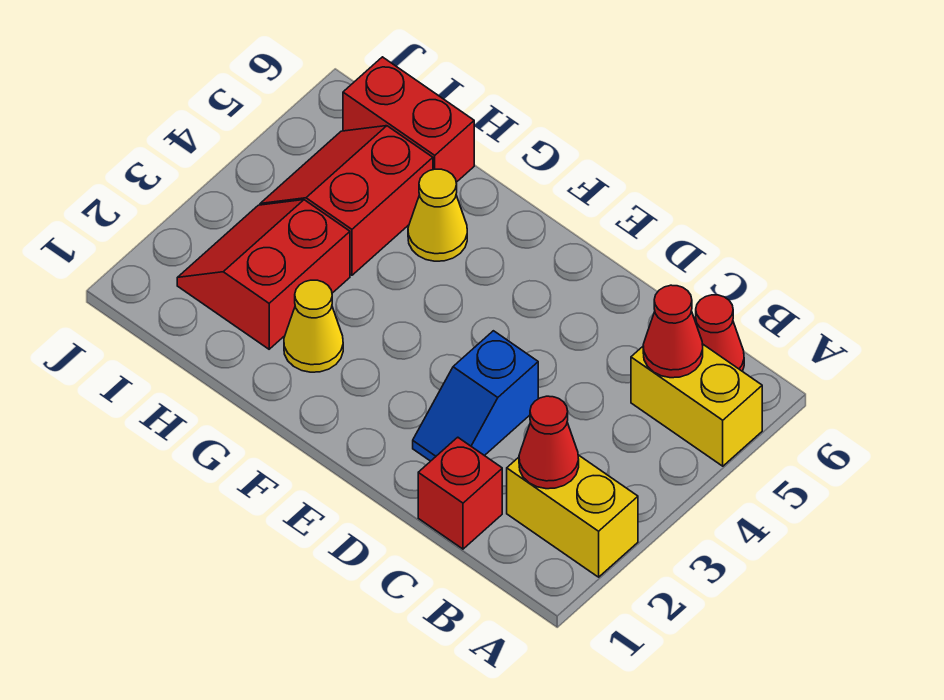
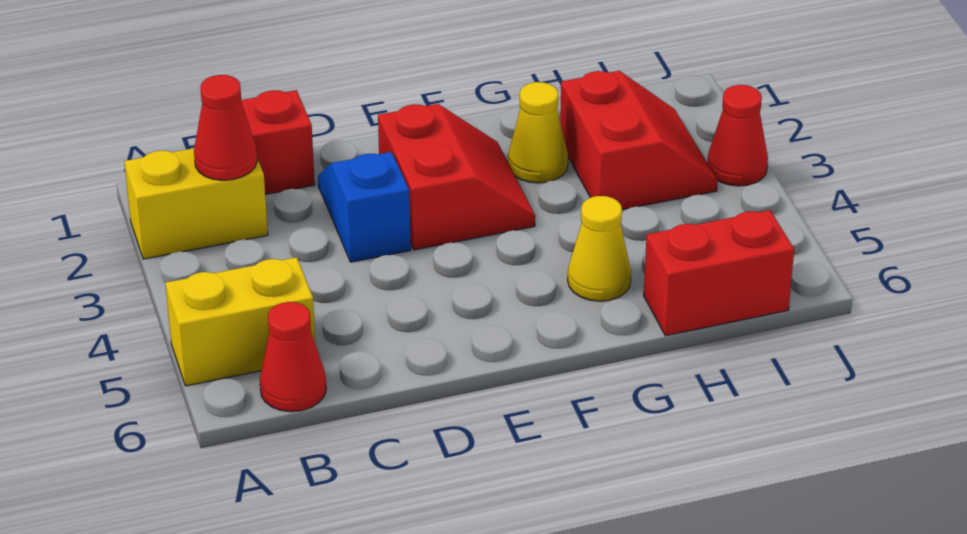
red cone B5 level 2 -> red cone J3 level 1
red slope H4:I5 level 1 top H -> red slope E2:F3 level 1 top E

